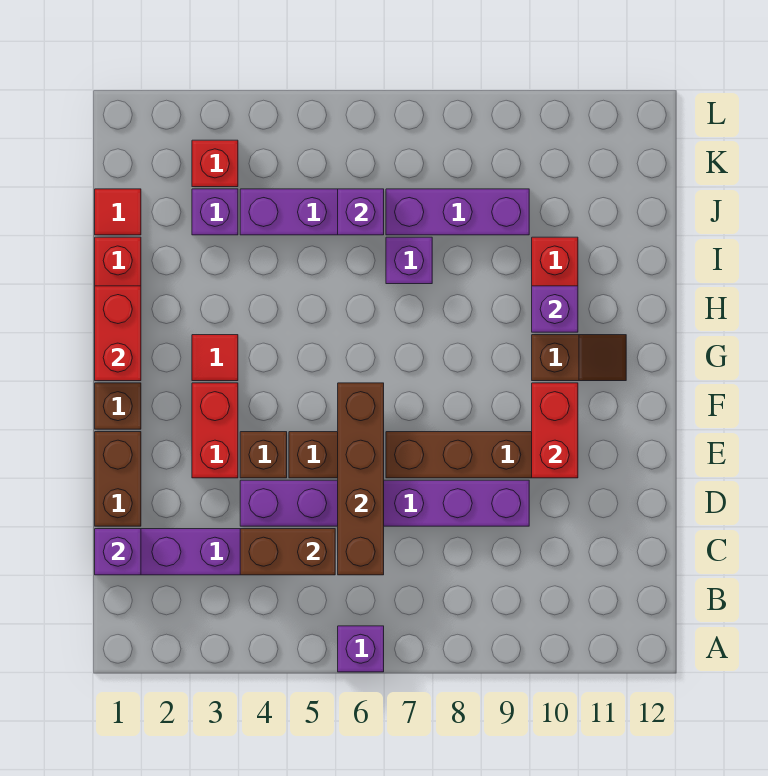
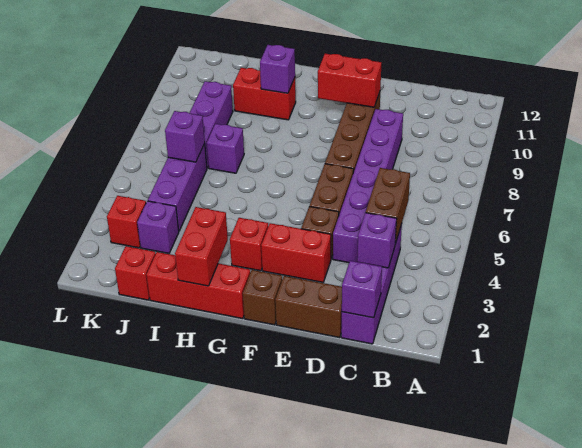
purple brick A6 level 1 -> purple brick C3 level 2
brown brick C6:F6 level 2 -> none
red brick G1:H1 level 2 -> red brick H1:H2 level 2
red tile G3 level 1 -> red brick G3 level 1
brown slope G10:G11 level 1 top 10 -> none
red tile J1 level 1 -> red brick J1 level 1

